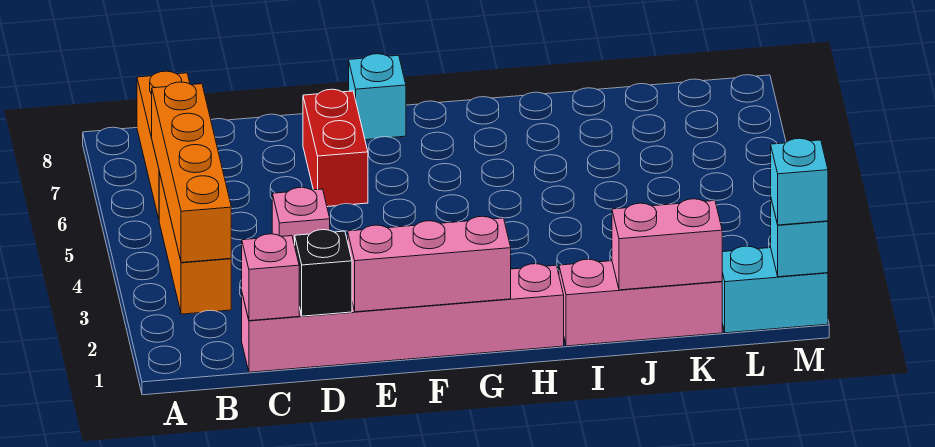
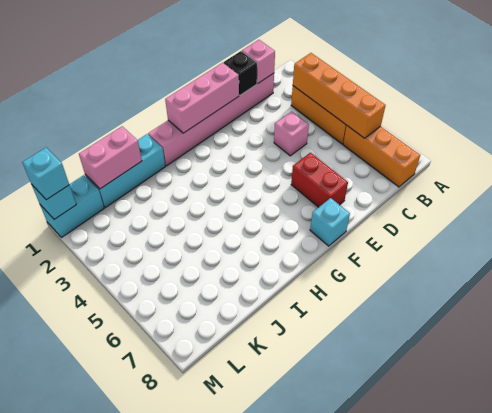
pink brick I1:K1 level 1 -> cyan brick I1:K1 level 1

